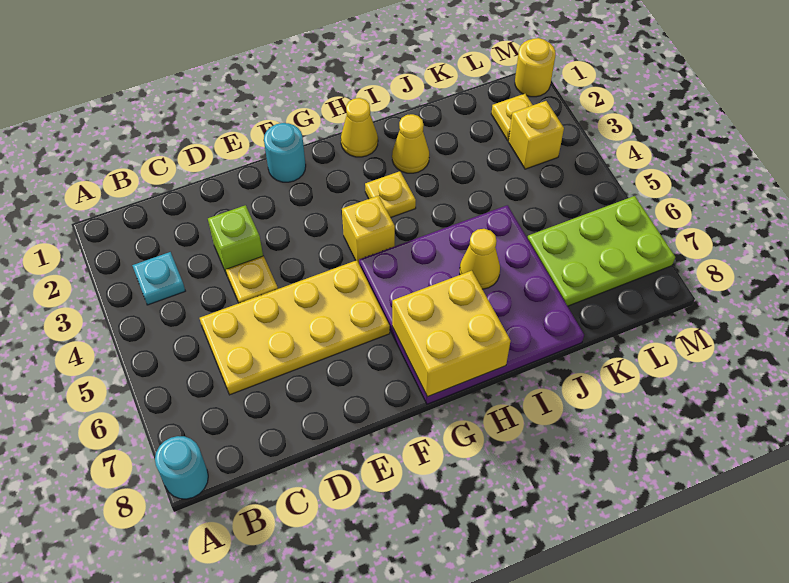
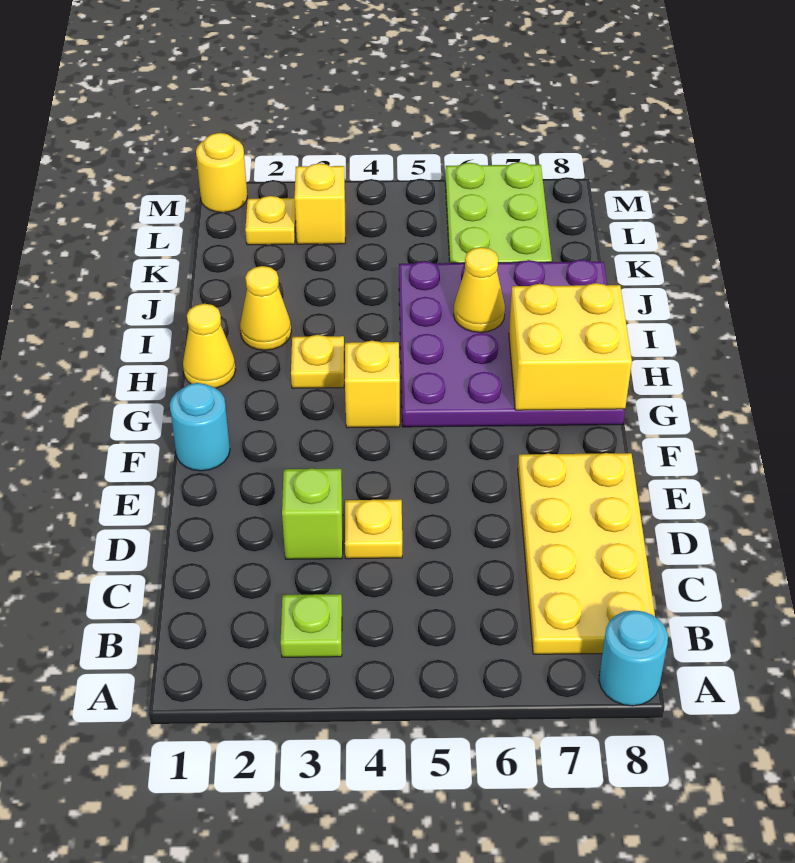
cyan plate B3 level 1 -> lime plate B3 level 1
yellow plate C5:F6 level 1 -> yellow plate B7:E8 level 1

